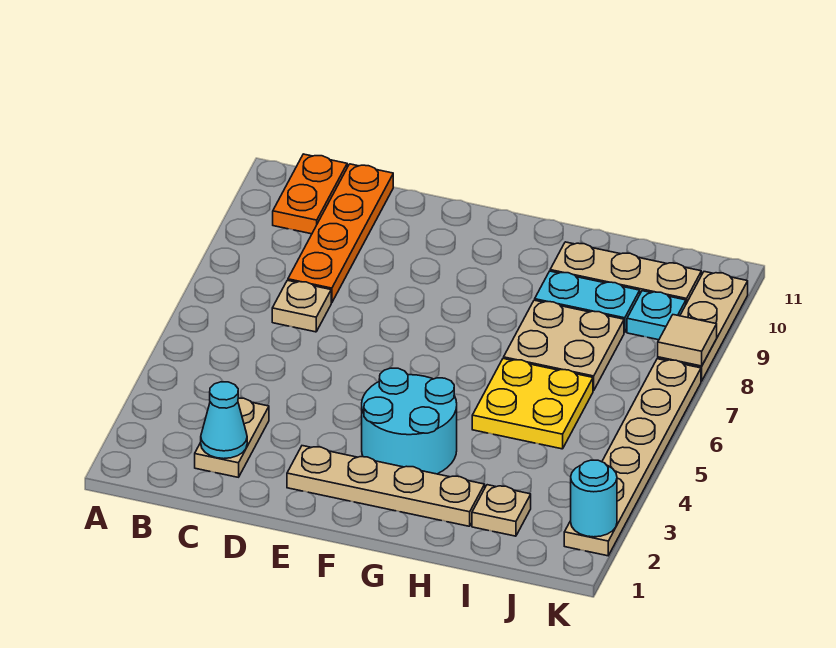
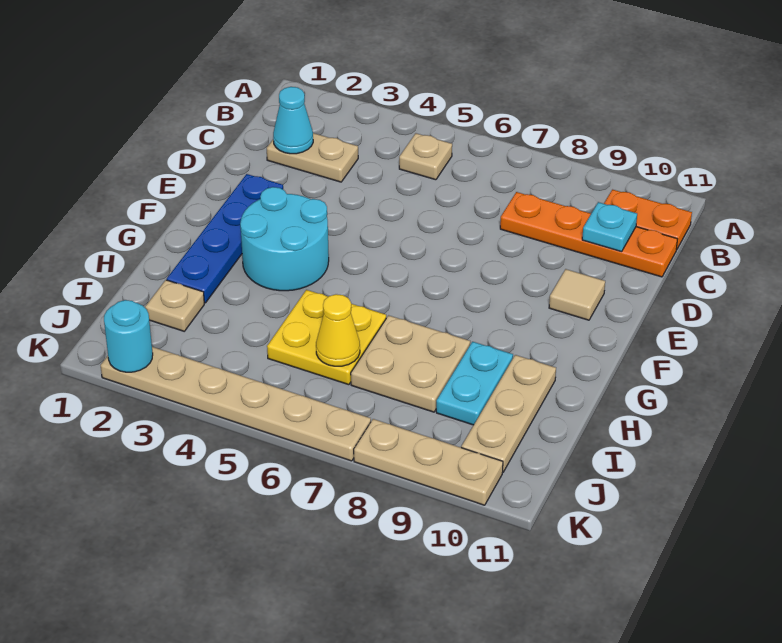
tan plate C7 level 1 -> tan plate B5 level 1
tan plate E2:H2 level 1 -> blue plate E2:H2 level 1
none -> yellow cone I6 level 2
cyan plate J9 level 1 -> cyan plate C10 level 2
tan tile K8 level 2 -> tan tile E10 level 1

